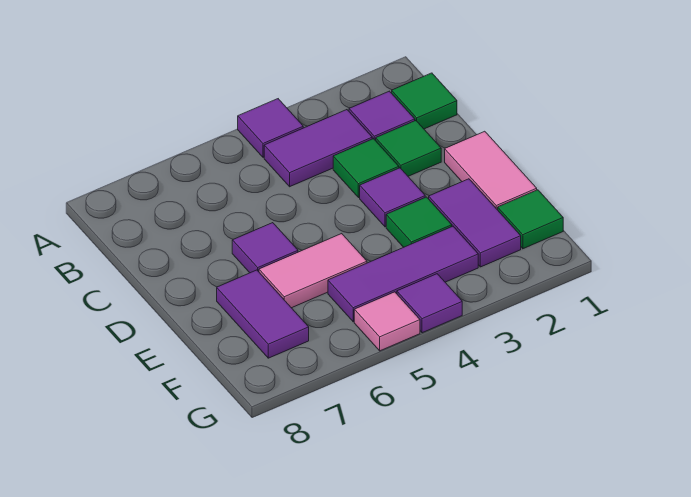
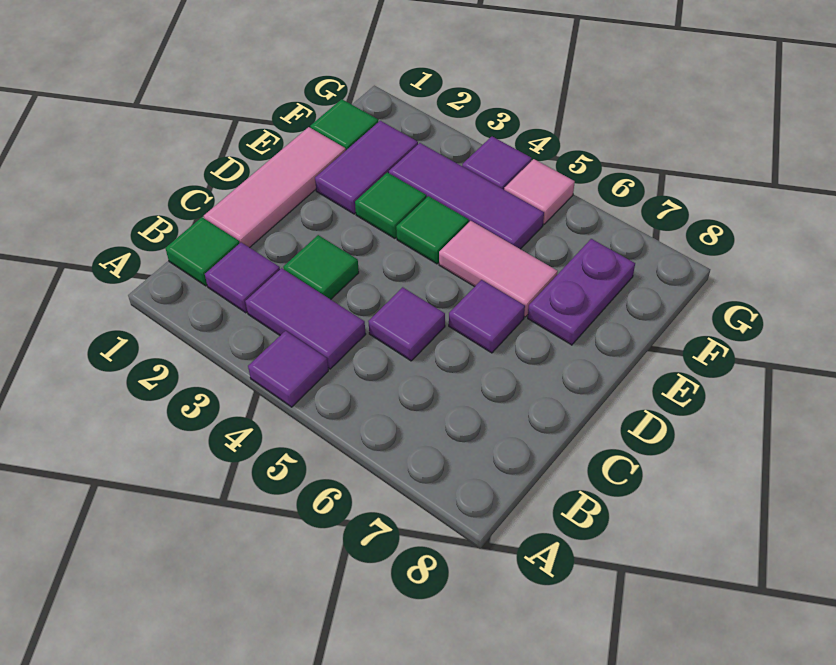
green tile C2 level 1 -> green tile E4 level 1
pink tile D1:E1 level 1 -> pink tile C1:E1 level 1
purple tile D3 level 1 -> purple tile C5 level 1
purple tile E7:F7 level 1 -> purple plate E7:F7 level 1

